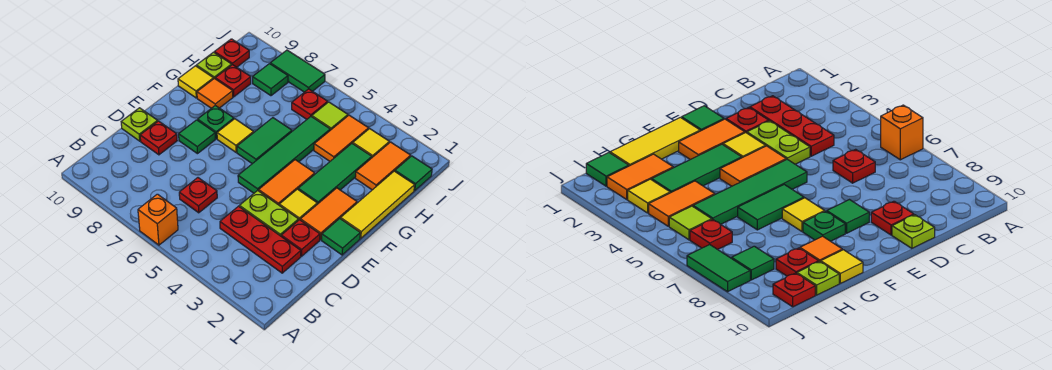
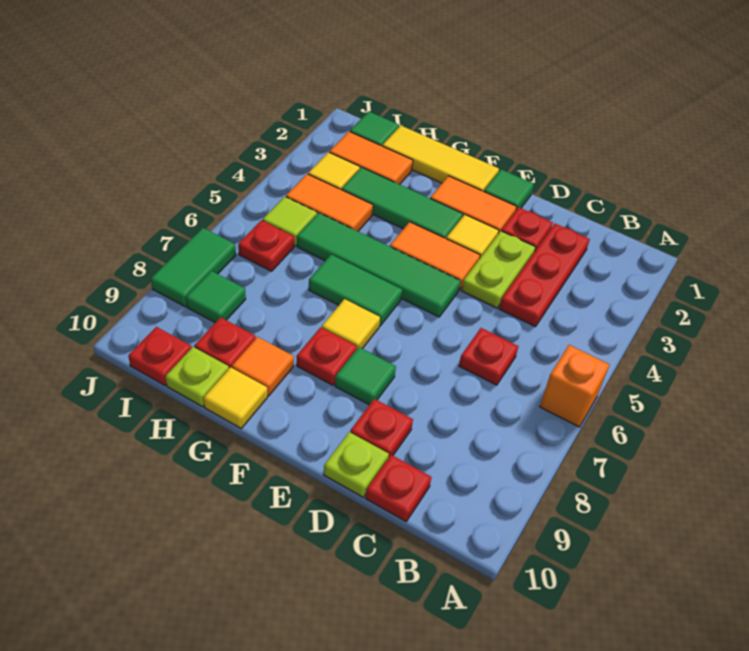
none -> red plate C10 level 1
green plate F8 level 1 -> red plate F8 level 1

